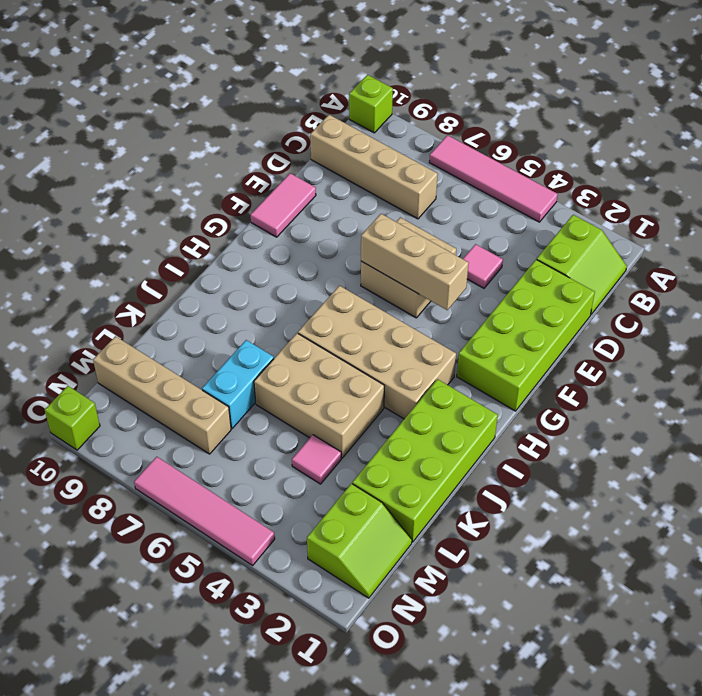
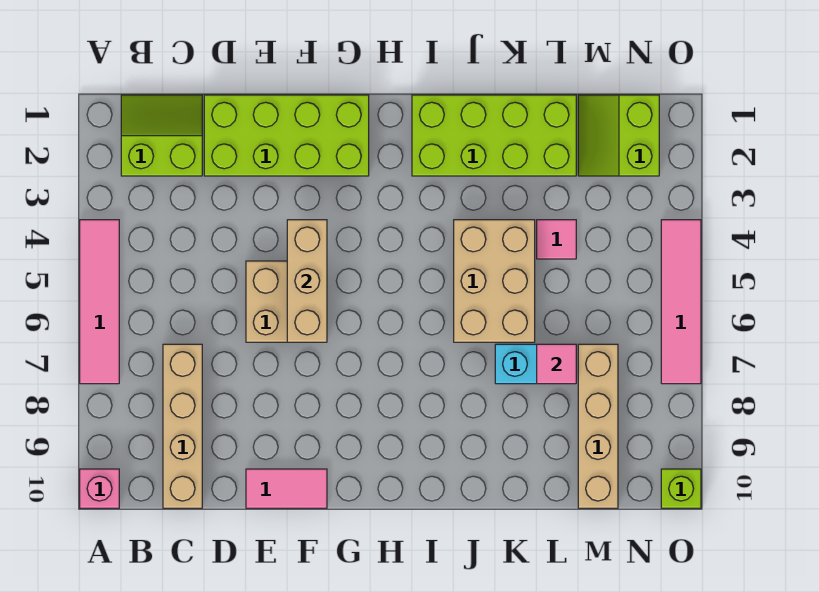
lime brick A10 level 1 -> pink brick A10 level 1
pink tile D4 level 1 -> pink tile L7 level 2
tan brick H3:I6 level 1 -> none
lime slope M1:N2 level 1 top 2 -> lime slope M1:N2 level 1 top N

